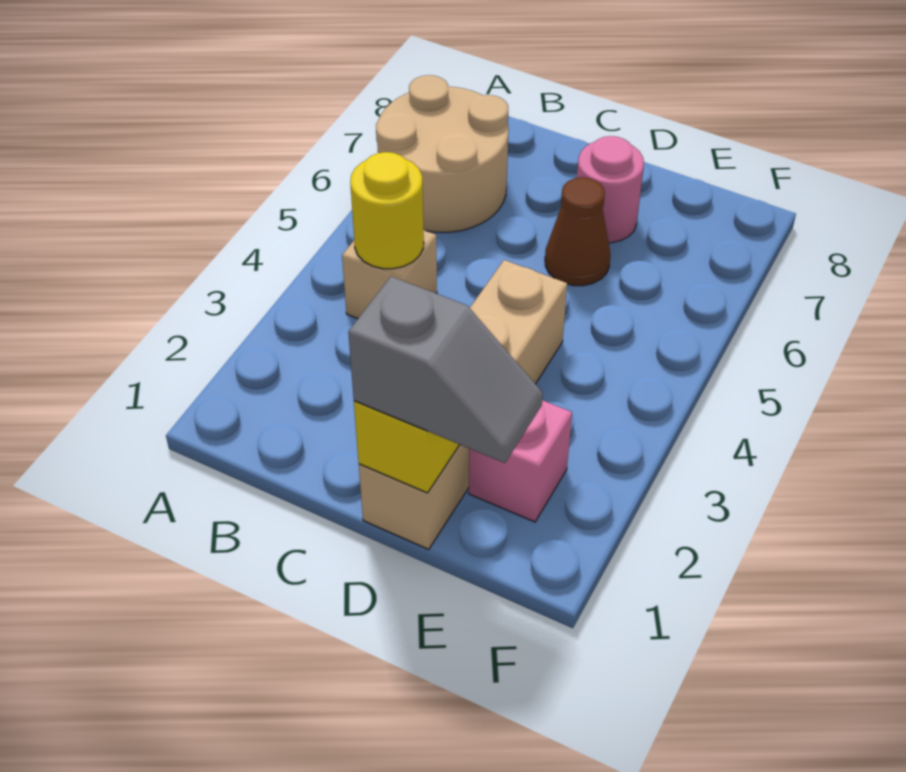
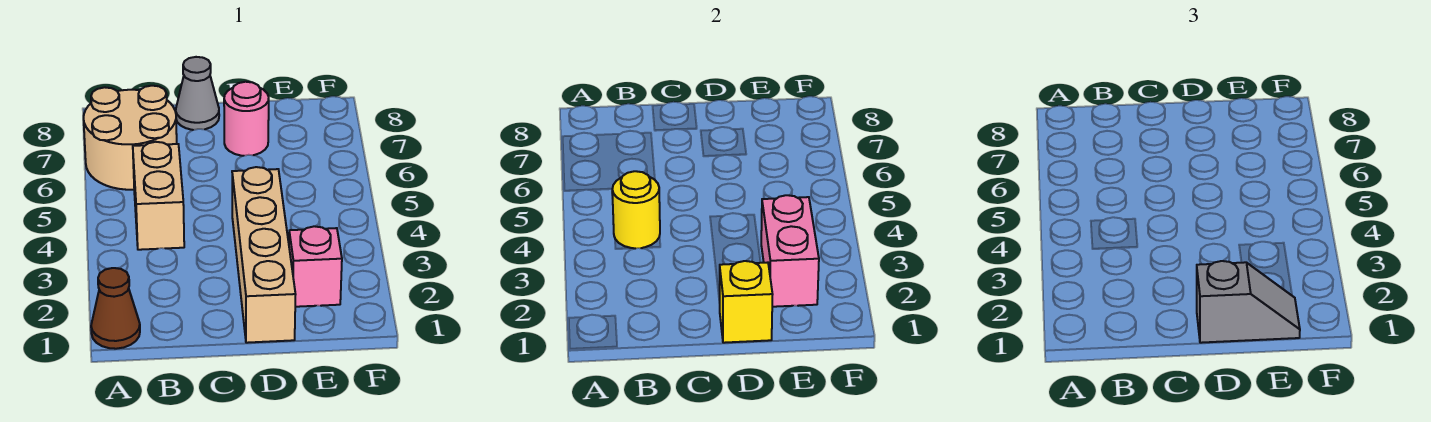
tan brick B4 level 1 -> tan brick B4:B5 level 1
none -> grey cone C8 level 1
brown cone D6 level 1 -> brown cone A1 level 1
none -> pink brick E2:E3 level 2

